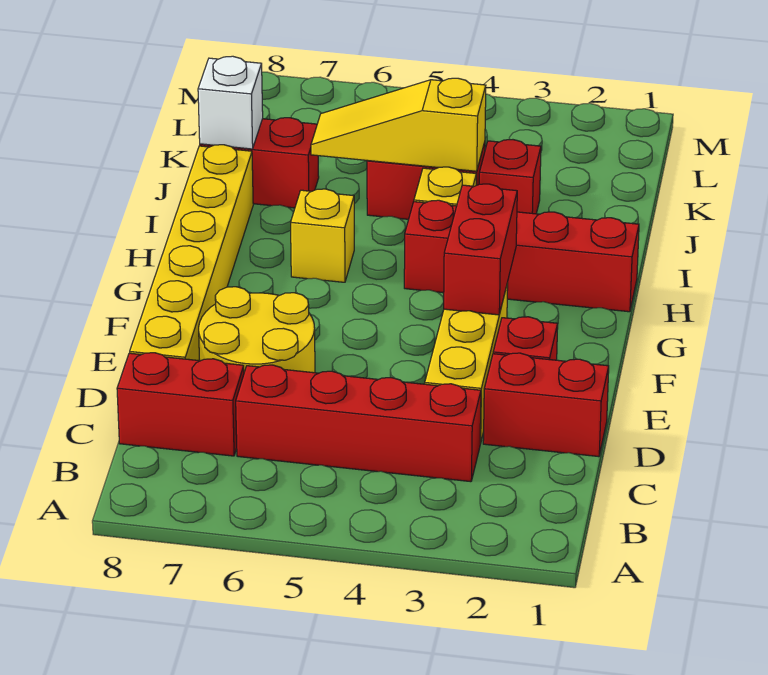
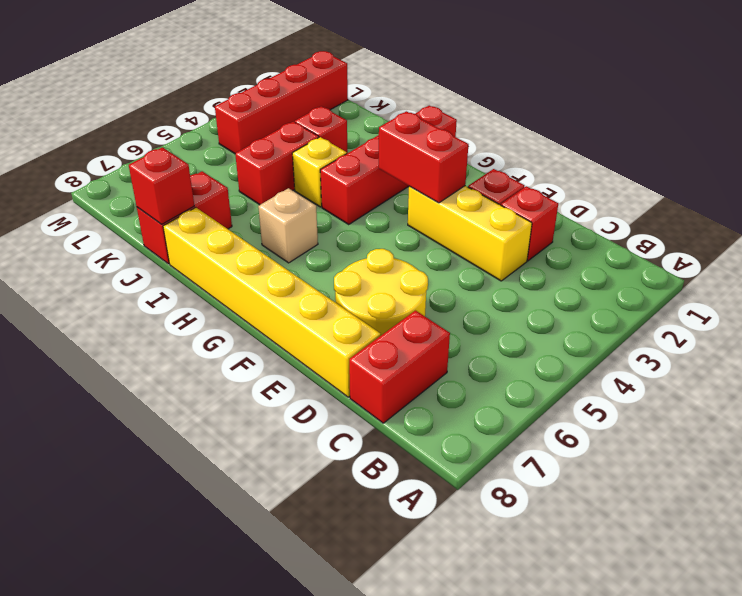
red brick C3:C6 level 1 -> red brick L1:L4 level 1
red brick D1:D2 level 1 -> red brick D2 level 1
yellow brick H6 level 1 -> tan brick H6 level 1
yellow slope J4:J6 level 2 top 4 -> none
white brick J8 level 2 -> red brick J8 level 2

